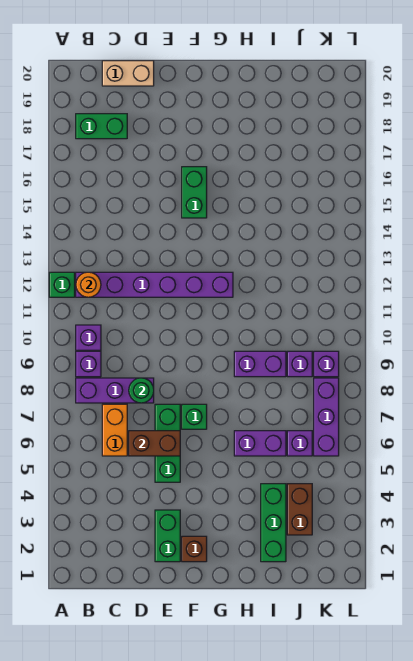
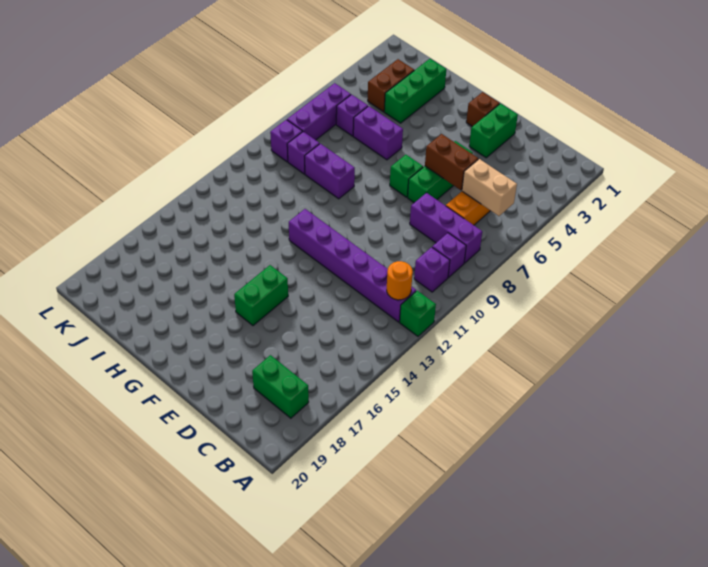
tan brick C20:D20 level 1 -> tan brick B6:C6 level 2
green round brick D8 level 2 -> none

